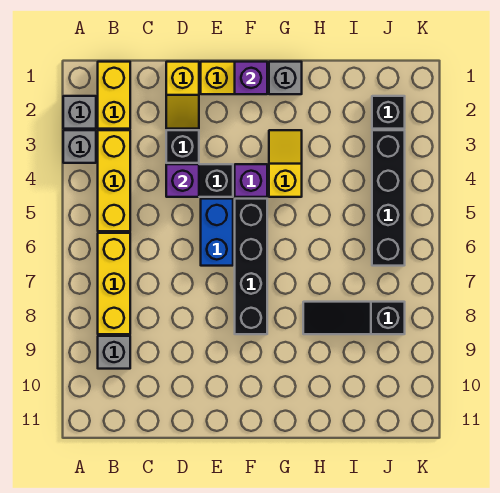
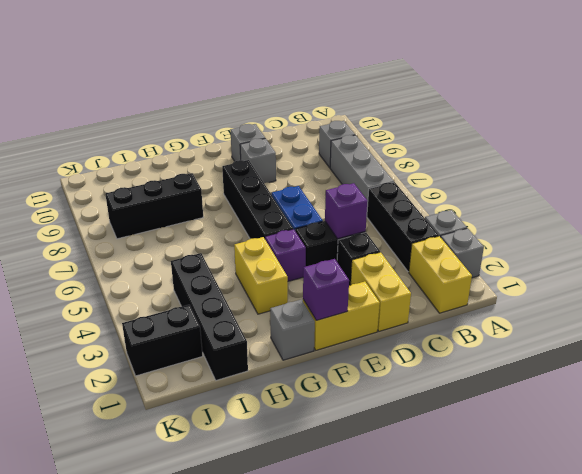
yellow brick B3:B5 level 1 -> black brick B3:B5 level 1
yellow brick B6:B8 level 1 -> grey brick B6:B8 level 1
yellow slope D1:D2 level 1 top 1 -> yellow brick D1:D2 level 1
none -> grey brick E9 level 1
none -> grey brick E10 level 1
yellow slope G3:G4 level 1 top 4 -> yellow brick G3:G4 level 1
black slope H8:J8 level 1 top J -> black brick H8:J8 level 1
black brick J2 level 1 -> black brick J2:K2 level 1
black brick J3:J6 level 1 -> black brick I1:I4 level 1

